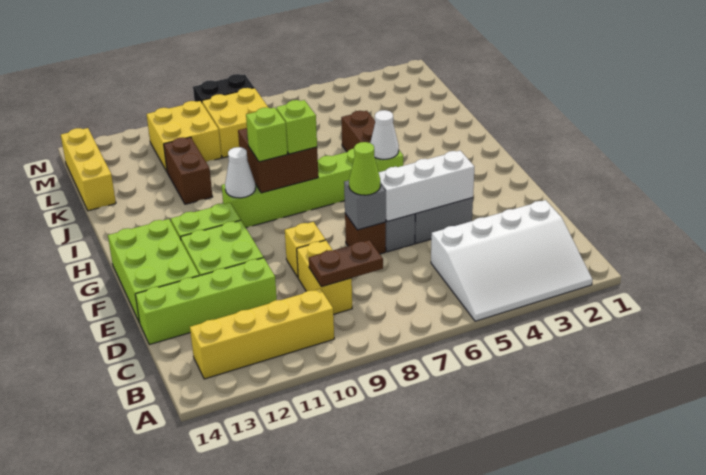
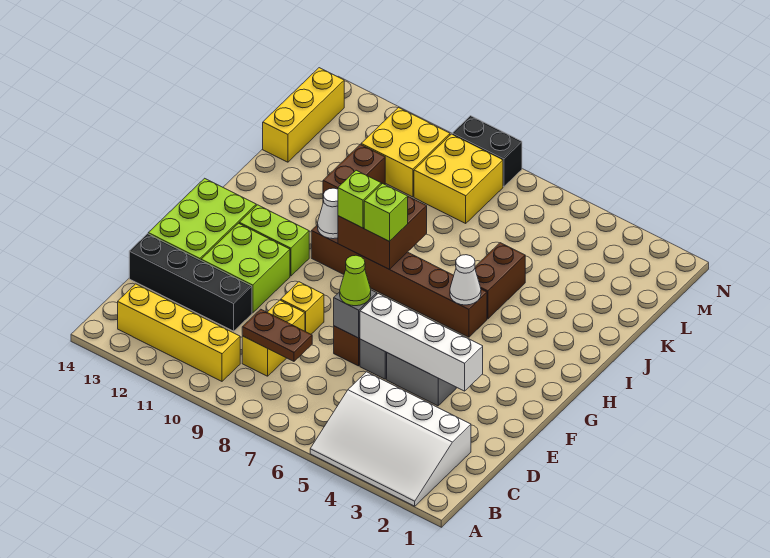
lime brick D11:D14 level 1 -> black brick D11:D14 level 1
white brick E4:E6 level 2 -> white brick E3:E6 level 2
lime brick H5:H10 level 1 -> brown brick H5:H10 level 1

